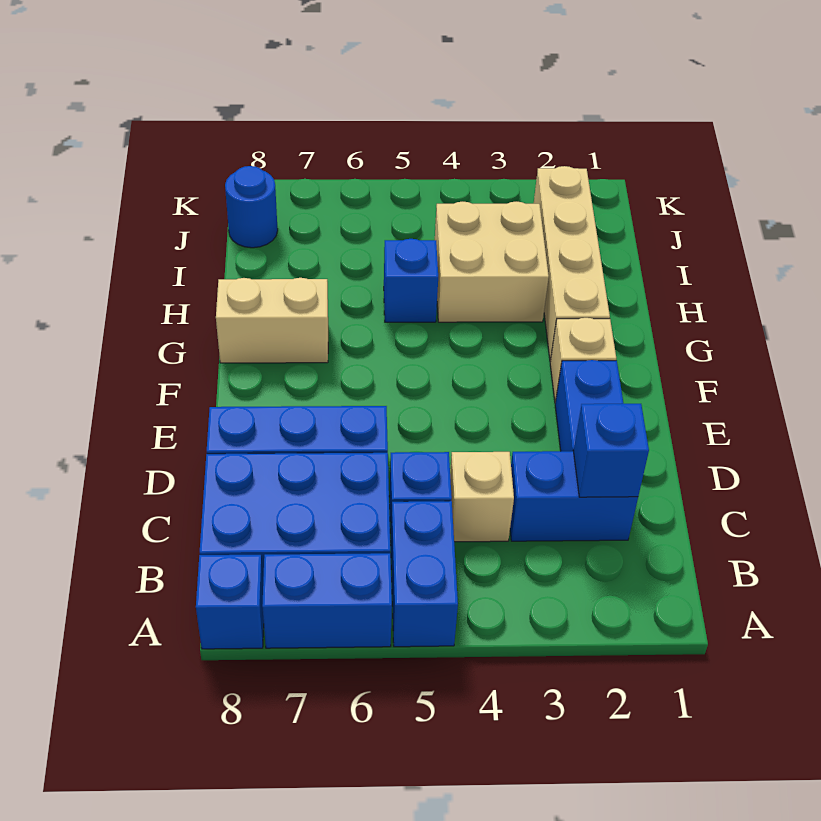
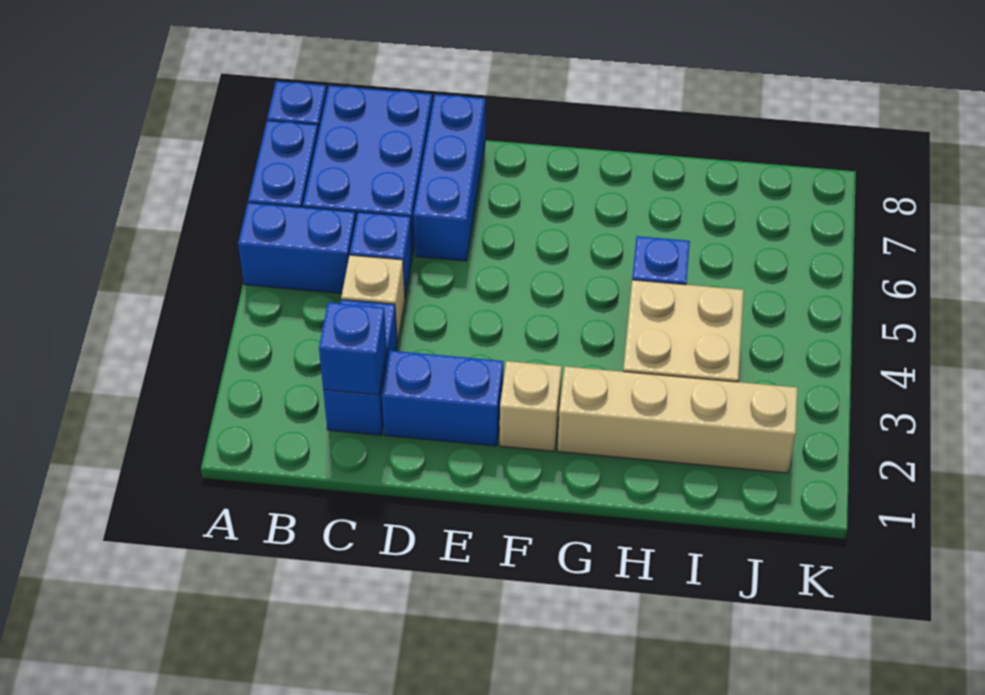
tan brick G7:G8 level 1 -> none
blue round brick J8 level 1 -> none

